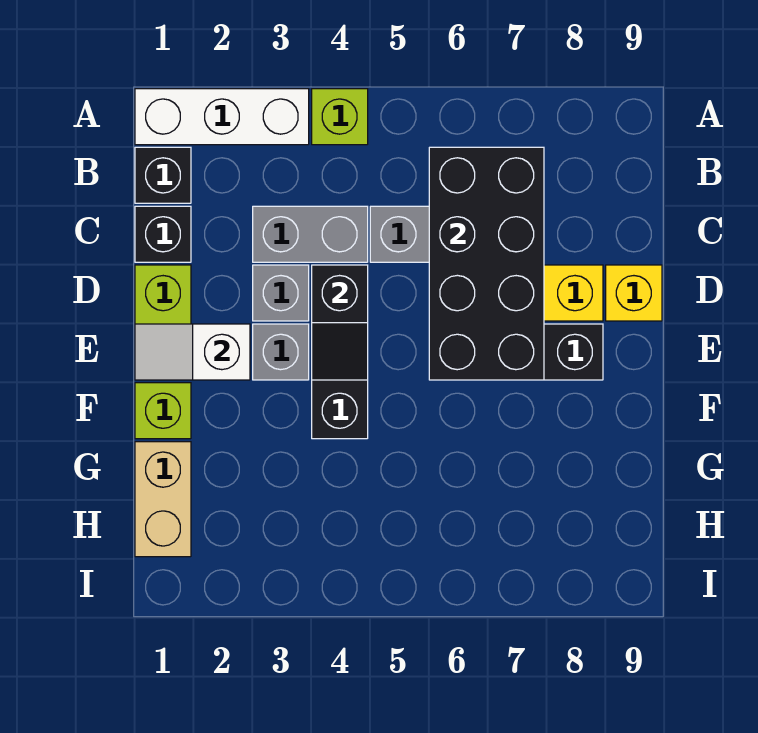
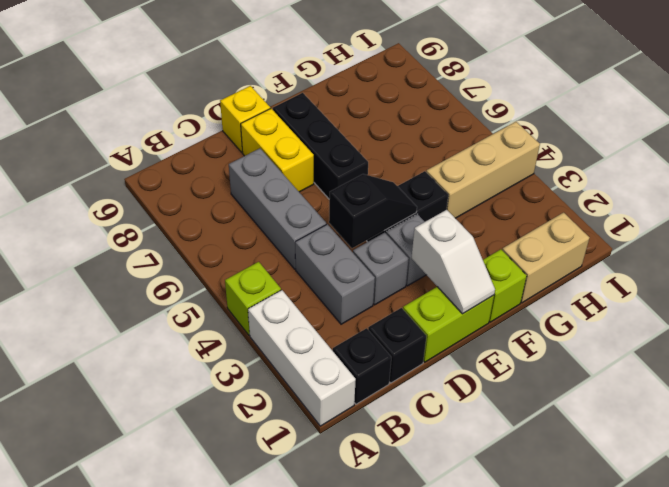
black brick B6:E7 level 2 -> none
none -> tan brick G4:I4 level 1

